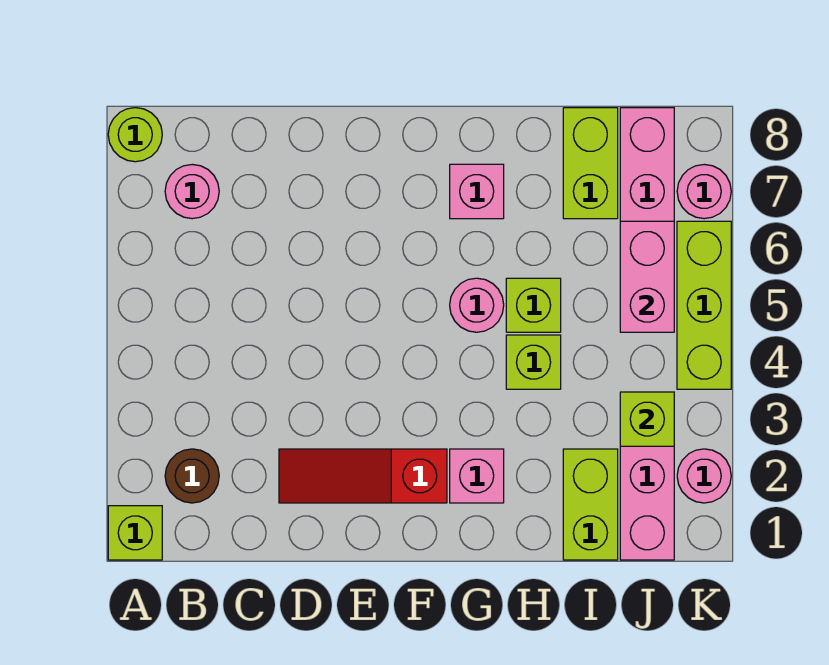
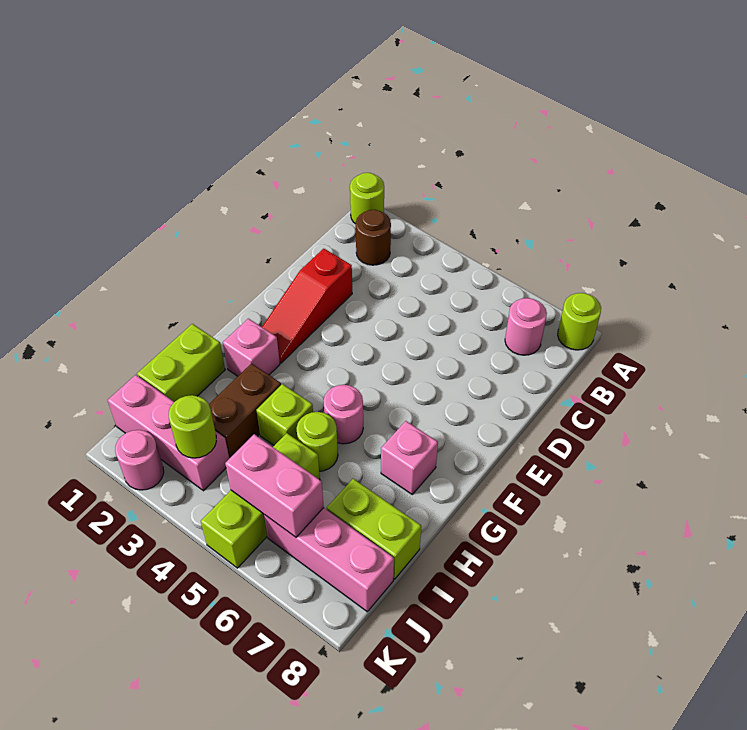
lime brick A1 level 1 -> lime round brick A1 level 1
red slope D2:F2 level 1 top F -> red slope D2:F2 level 1 top D
none -> brown brick H3:I3 level 1
lime brick H5 level 1 -> lime round brick H5 level 1
lime brick I1:I2 level 1 -> lime brick H1:I1 level 1
lime brick J3 level 2 -> lime round brick J3 level 2
lime brick K4:K6 level 1 -> lime brick I5:K5 level 1
pink round brick K7 level 1 -> none

